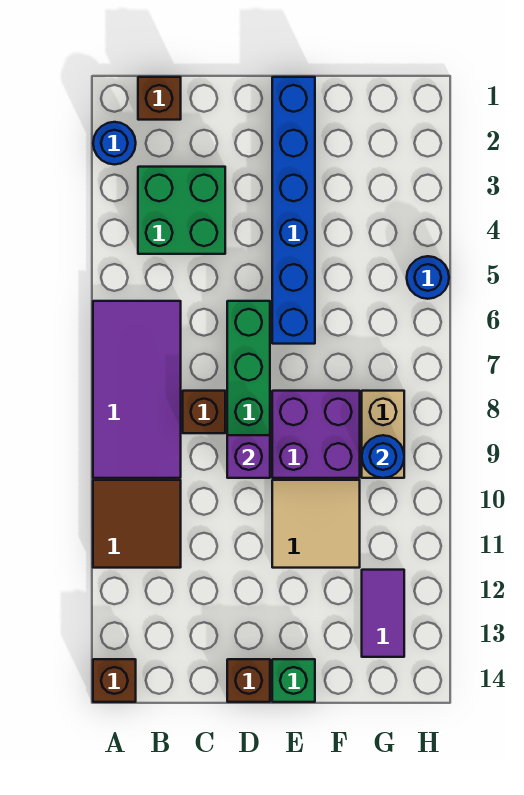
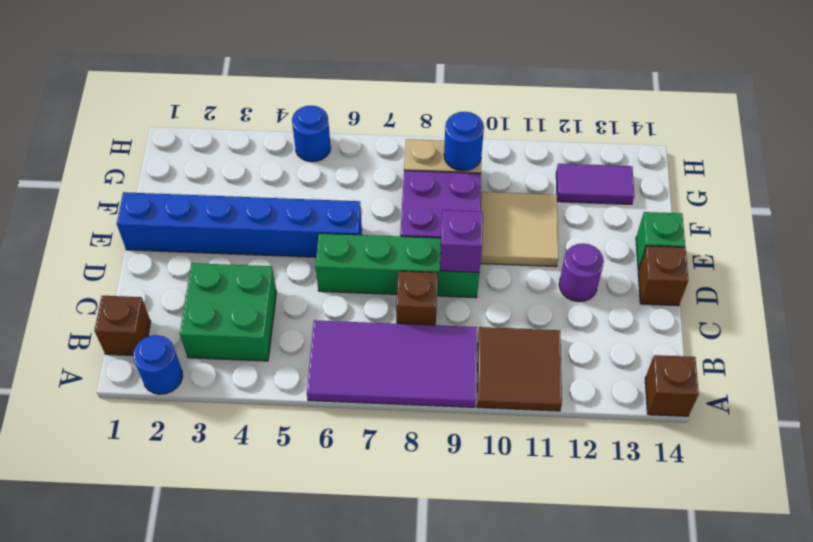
none -> purple round brick D12 level 1

